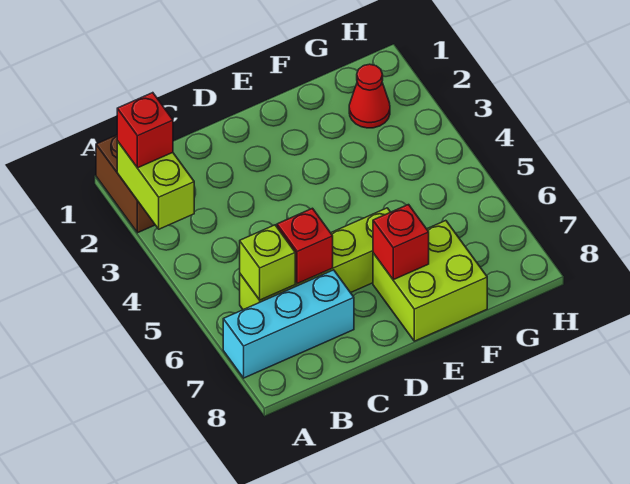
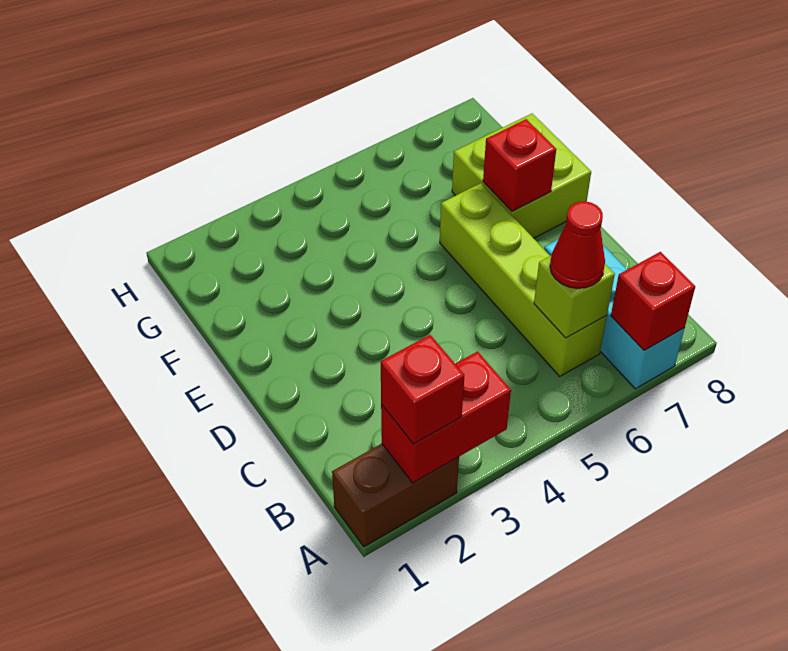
lime brick A2:A3 level 2 -> red brick A2:A3 level 2
red brick C6 level 2 -> red brick A7 level 2
red cone G2 level 1 -> red cone B6 level 3

